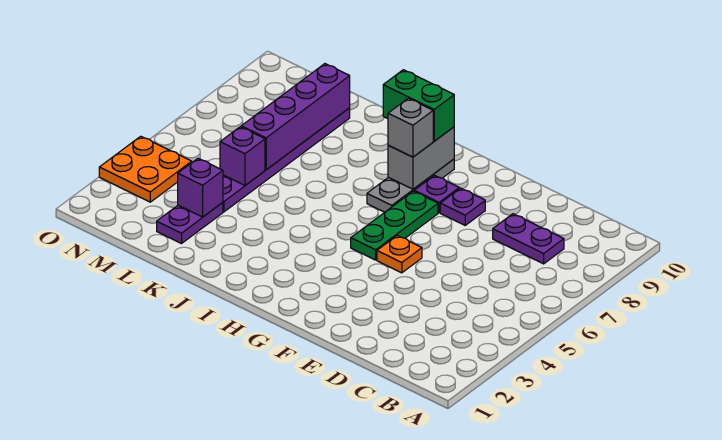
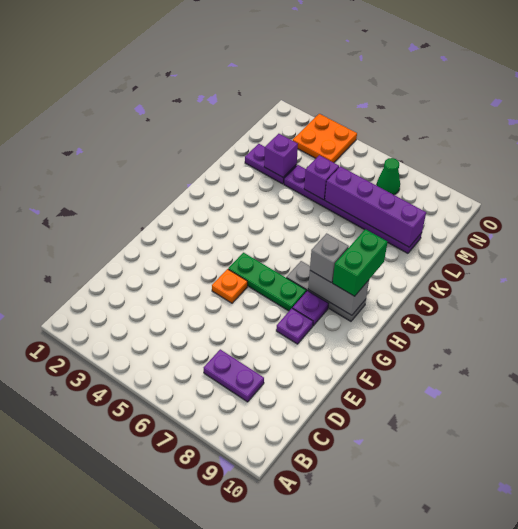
purple plate C8:D8 level 1 -> purple plate C7:C8 level 1
none -> green cone N7 level 1

